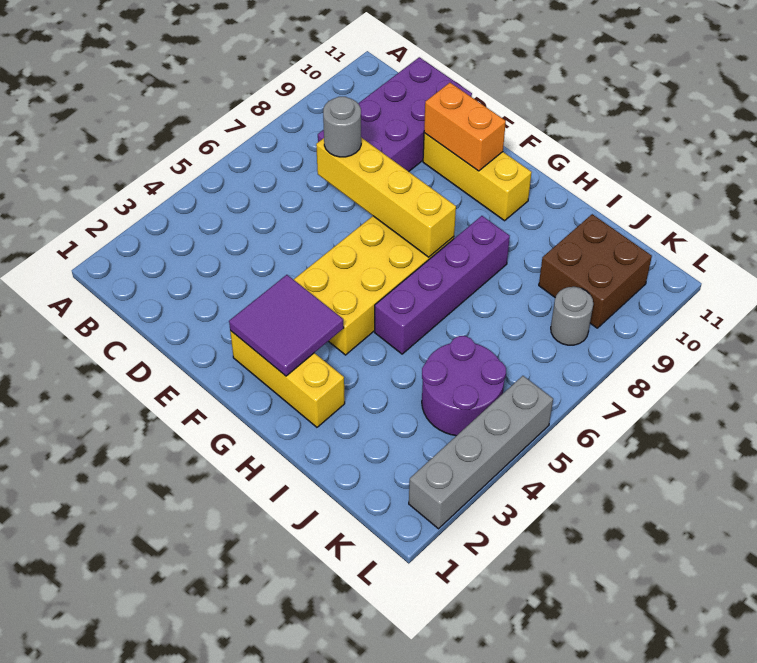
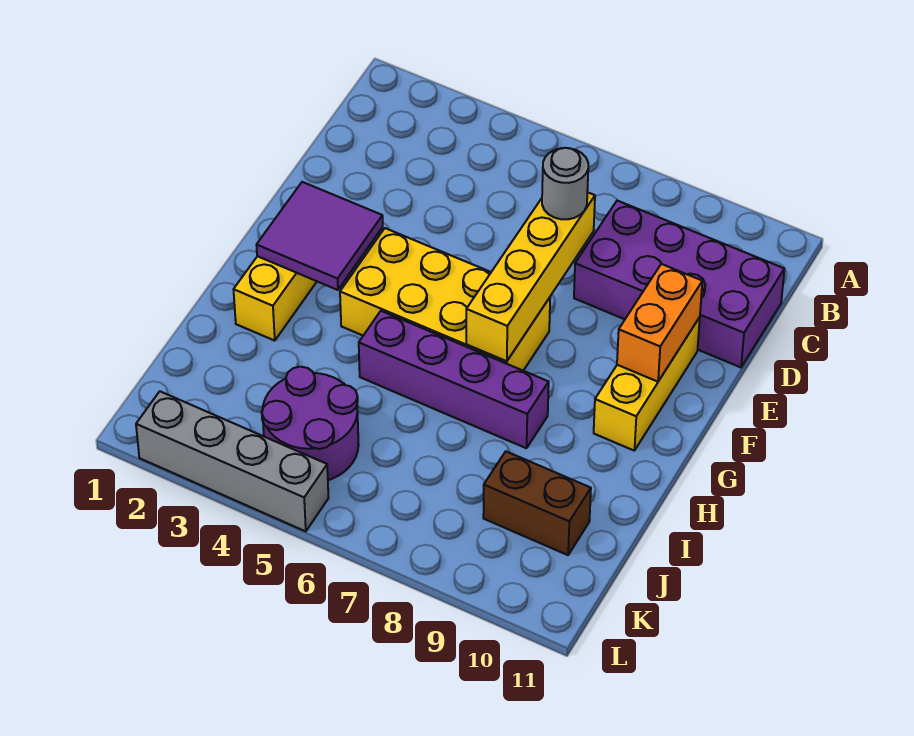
brown brick J9:K10 level 1 -> brown brick J9:J10 level 1
grey round brick K8 level 1 -> none

